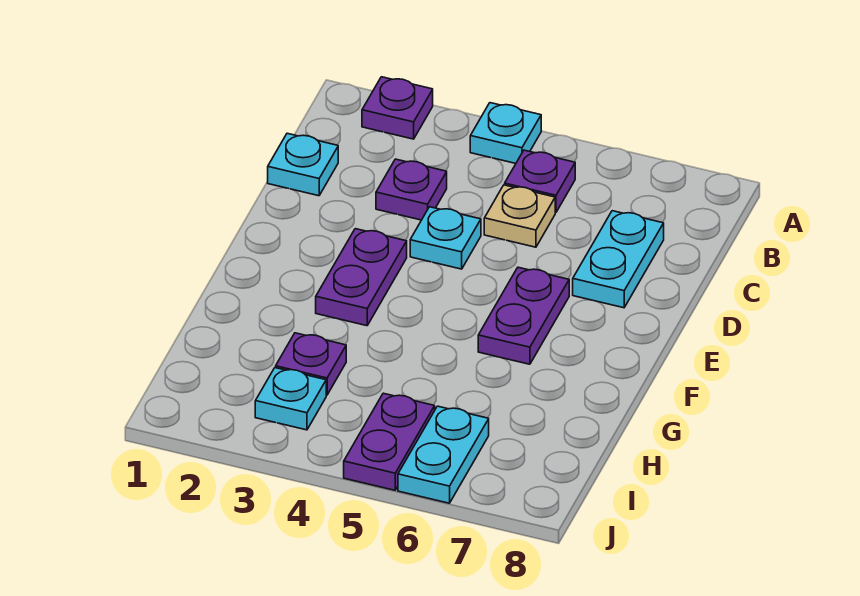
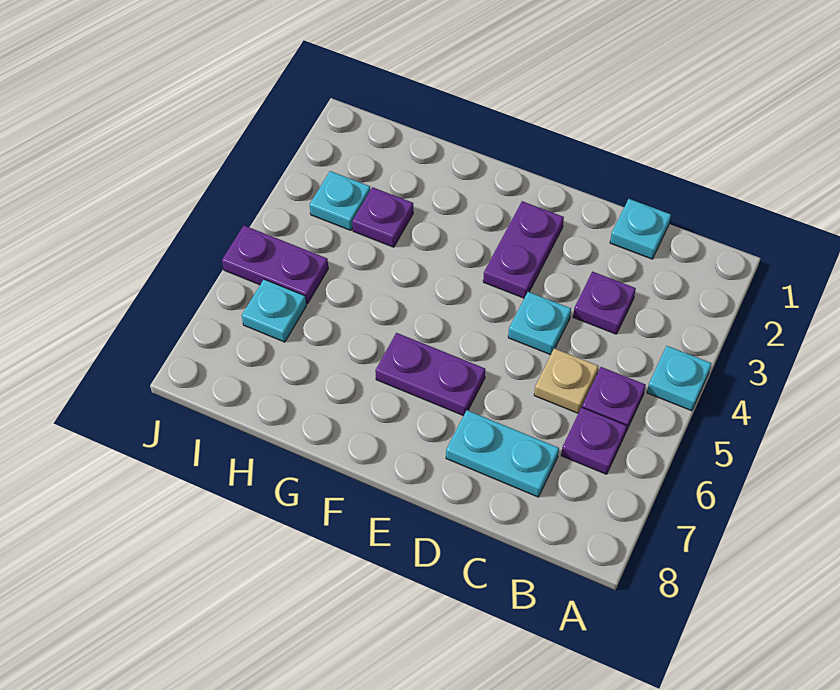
purple plate A2 level 1 -> purple plate B6 level 1
purple plate E3:F3 level 1 -> purple plate E2:E3 level 1
cyan plate I6:J6 level 1 -> cyan plate I6 level 1

